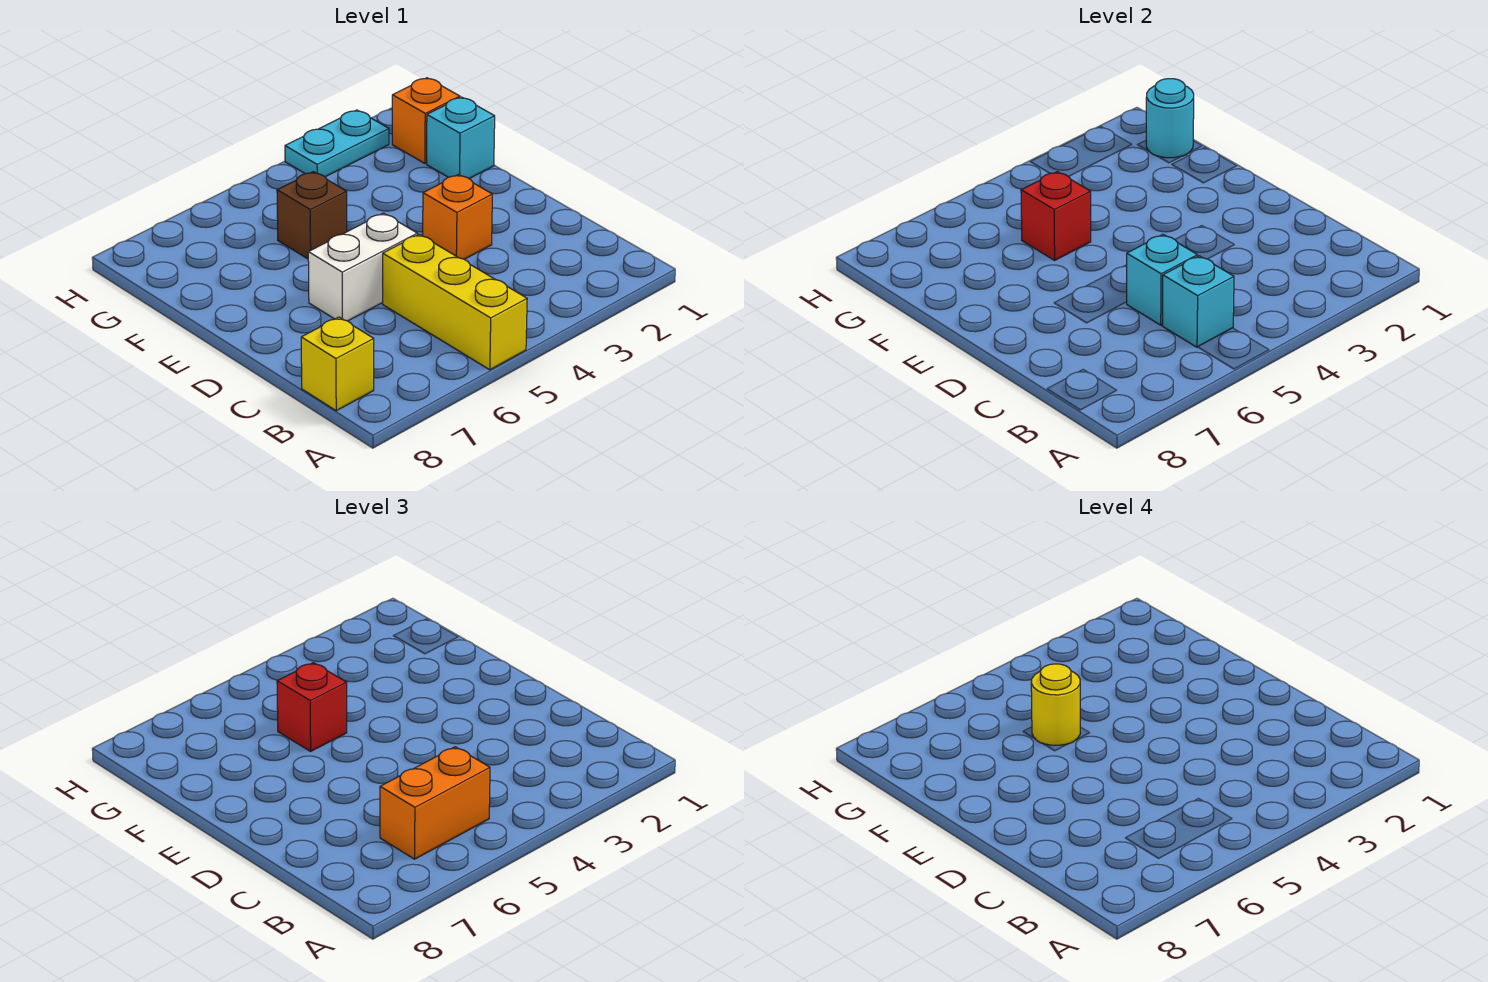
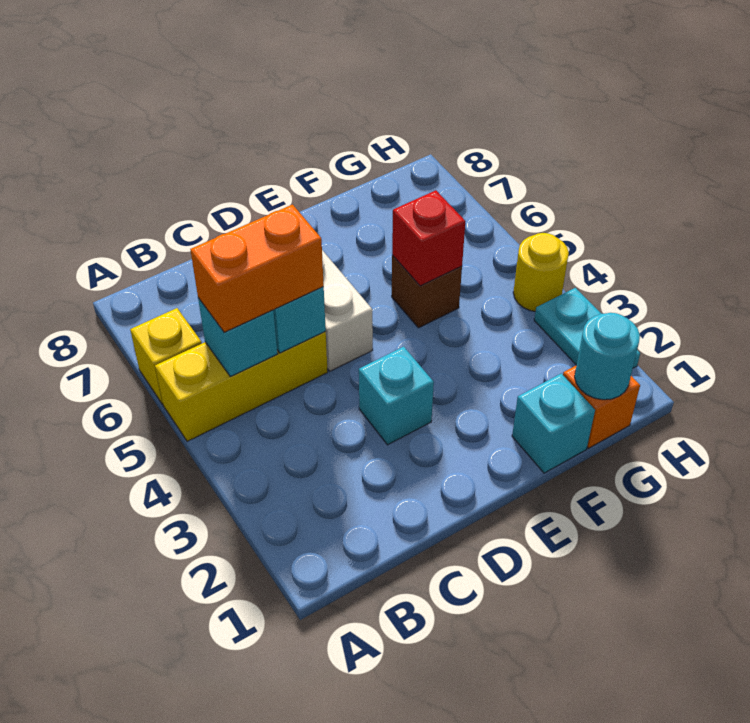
orange brick B5:B6 level 3 -> orange brick B5:C5 level 3
yellow brick B8 level 1 -> yellow brick A6 level 1
orange brick D3 level 1 -> cyan brick D3 level 1
red brick F5 level 3 -> none
yellow round brick F5 level 4 -> yellow round brick H4 level 1

